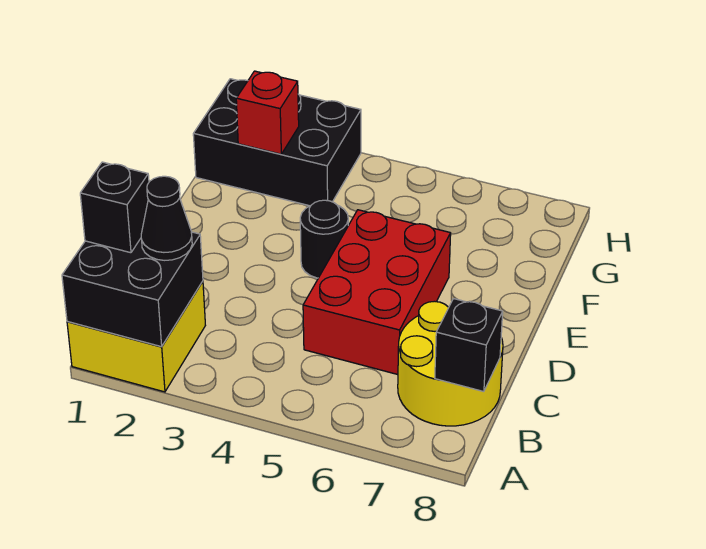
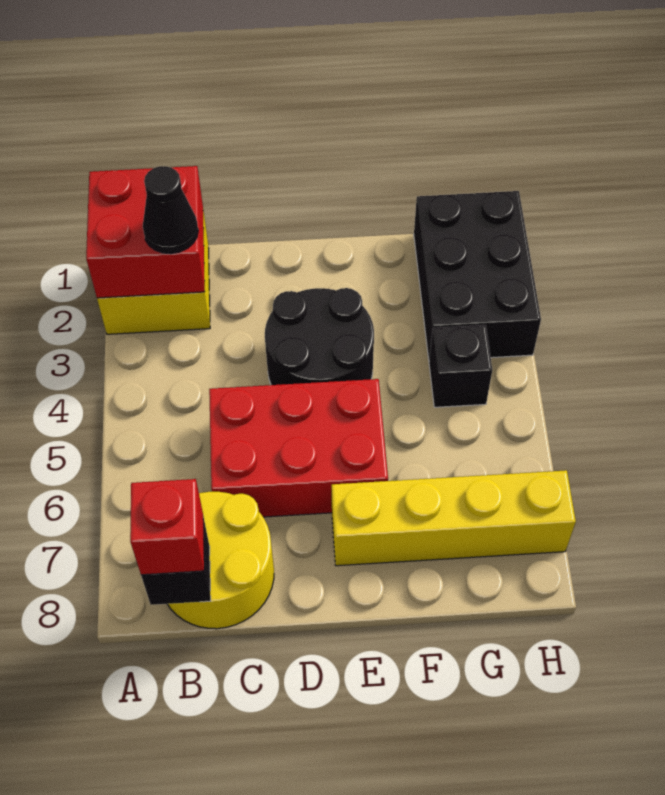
black brick A1:B2 level 2 -> red brick A1:B2 level 2
black brick B1 level 3 -> black brick G4 level 1
black round brick E4 level 1 -> black round brick D3:E4 level 1
none -> yellow brick E7:H7 level 1
red brick G2 level 2 -> red brick B8 level 3

